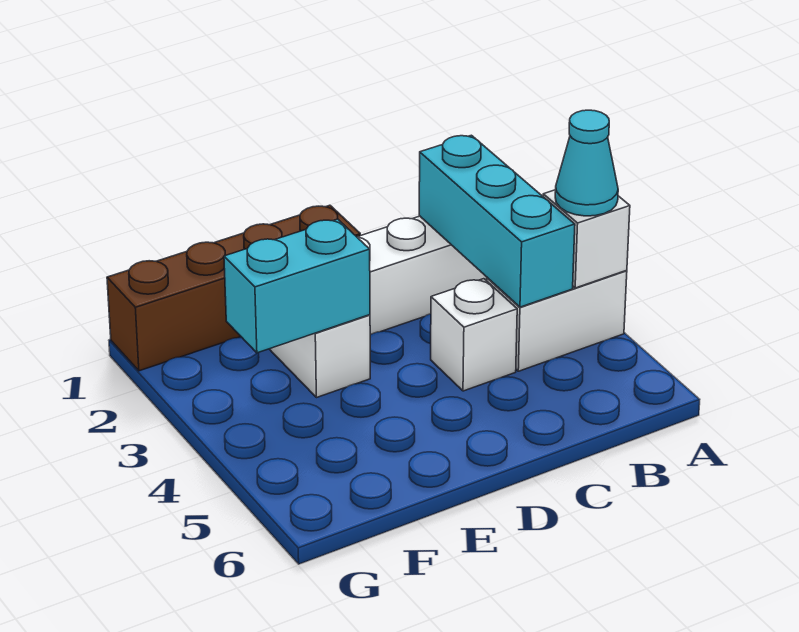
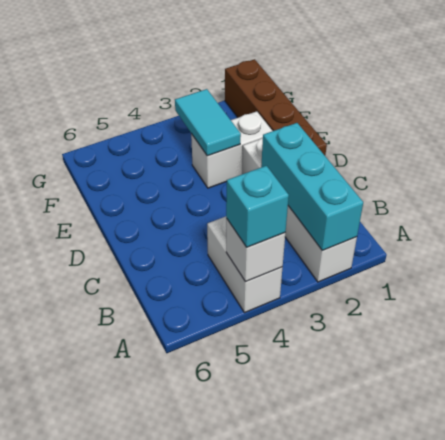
cyan cone A4 level 3 -> cyan brick A4 level 3
cyan brick B2:B4 level 2 -> cyan brick A2:C2 level 2
white brick C4 level 1 -> none
cyan brick E3:F3 level 2 -> cyan tile E3:F3 level 2

